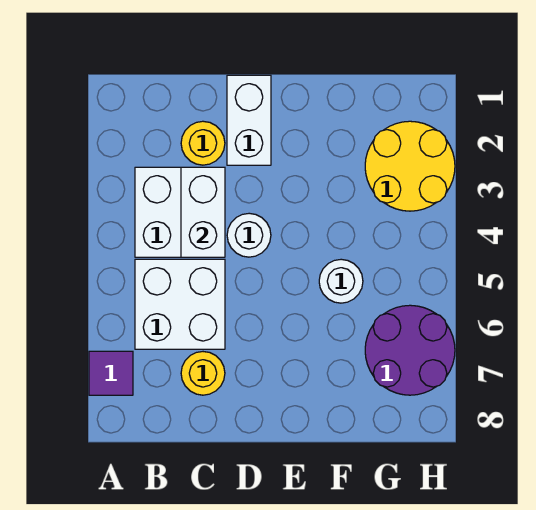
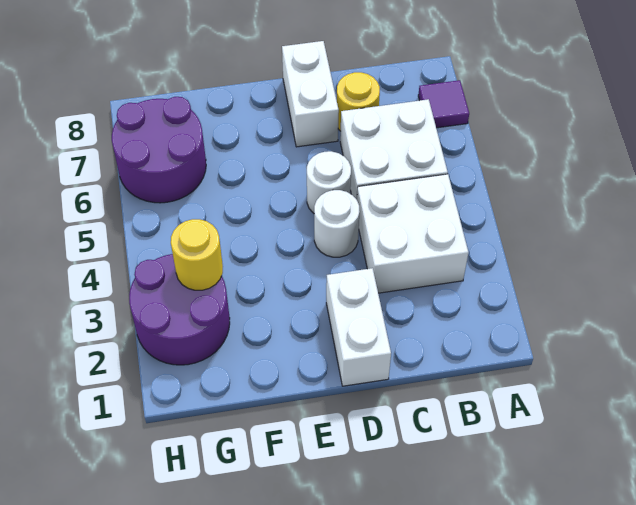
yellow round brick C2 level 1 -> yellow round brick G3 level 2
white brick C3:C4 level 2 -> white brick D7:D8 level 1
white round brick F5 level 1 -> white round brick D5 level 1
yellow round brick G2:H3 level 1 -> purple round brick G2:H3 level 1

